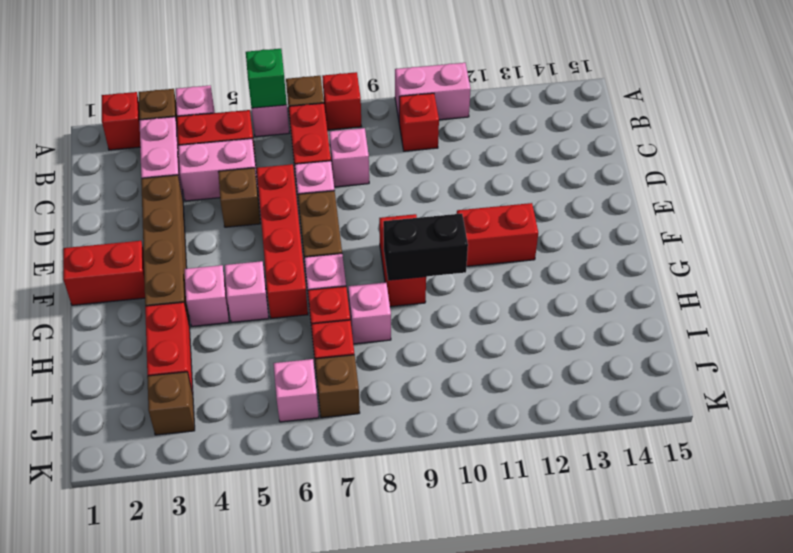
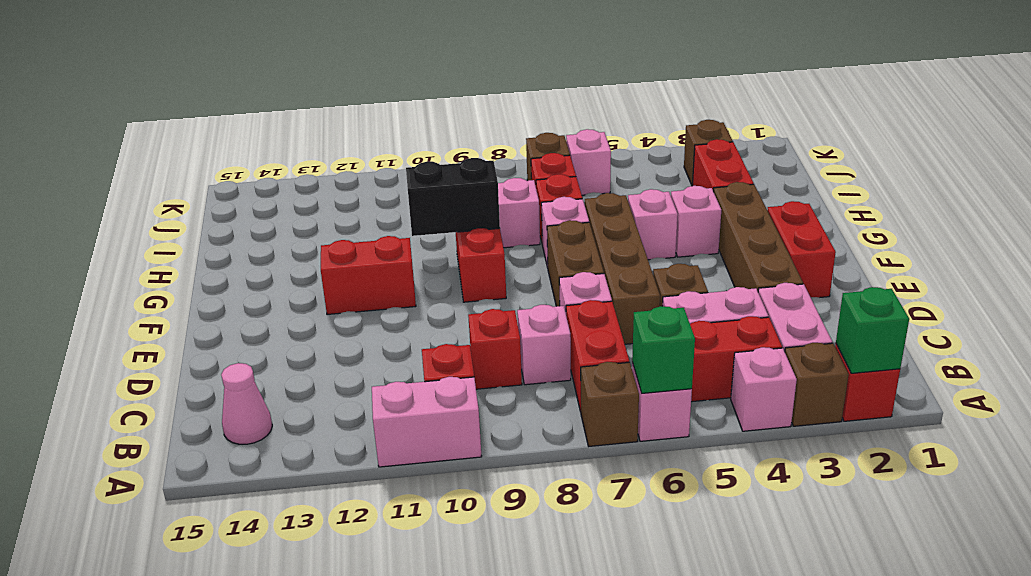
none -> green brick A2 level 2
red brick A8 level 1 -> red brick C9 level 1
none -> pink cone B14 level 1
red brick D6:G6 level 1 -> brown brick D6:G6 level 1
red brick F1:F2 level 1 -> red brick E2:F2 level 1

